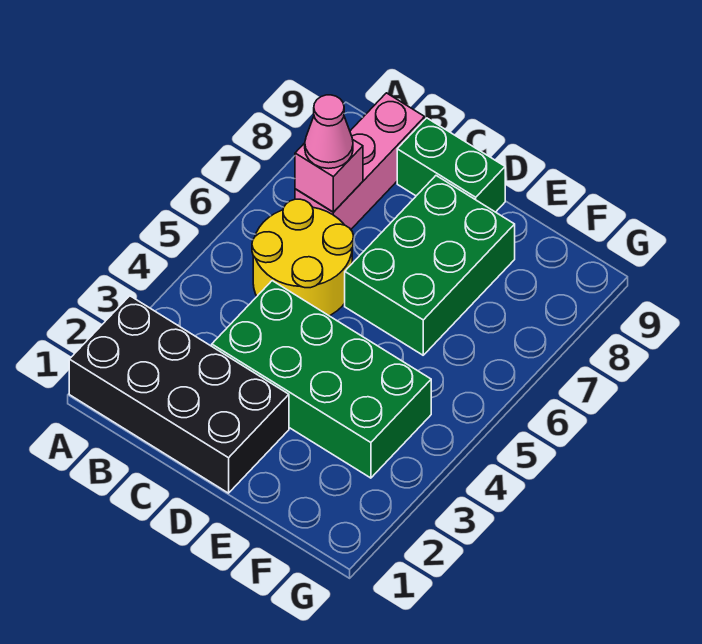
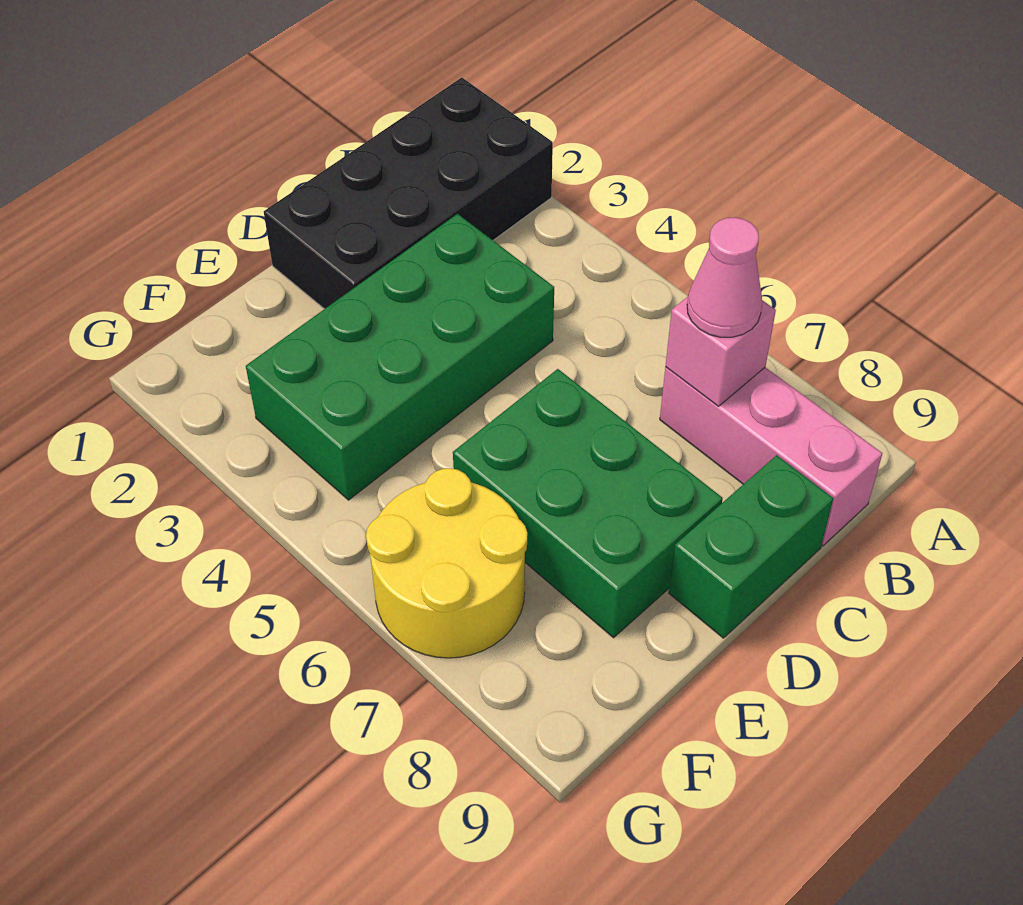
yellow round brick B5:C6 level 1 -> yellow round brick F6:G7 level 1

